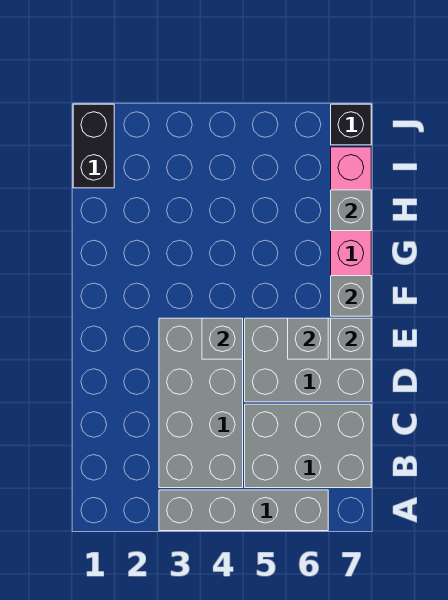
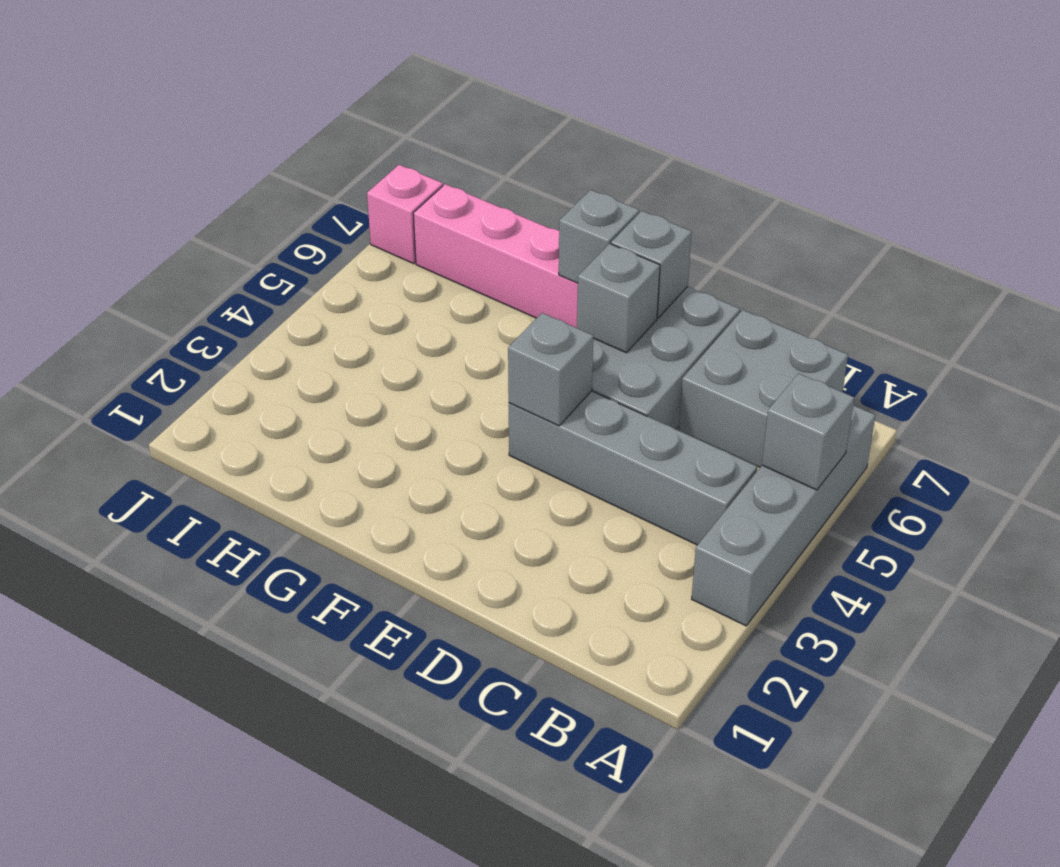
grey brick B3:E4 level 1 -> grey brick B4:E4 level 1
grey brick B5:C7 level 1 -> grey brick B6:C7 level 1
grey brick H7 level 2 -> grey brick A5 level 2
black brick I1:J1 level 1 -> none
black brick J7 level 1 -> pink brick J7 level 1

